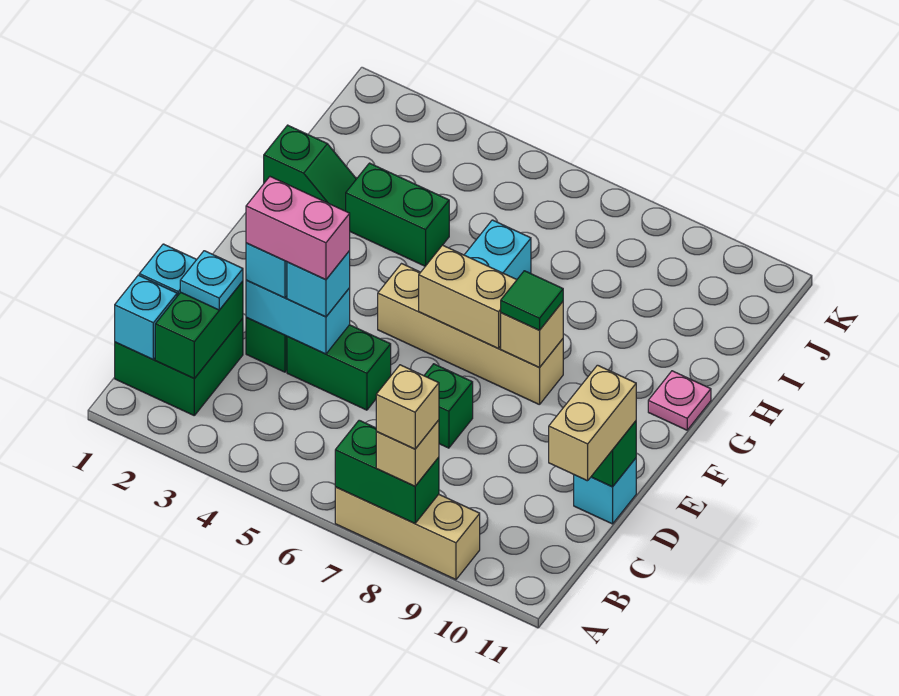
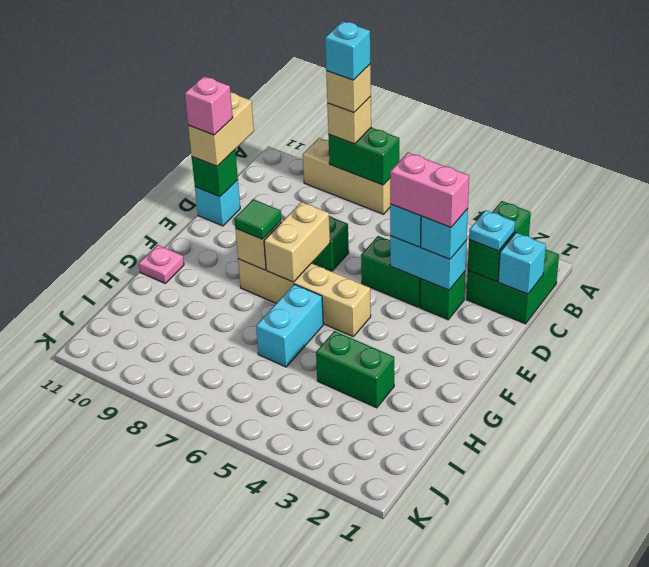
cyan brick B1 level 2 -> cyan brick A8 level 5
none -> pink brick D11 level 4
tan brick F6:F7 level 2 -> tan brick E7:F7 level 2
green slope H1:H2 level 1 top 1 -> none

